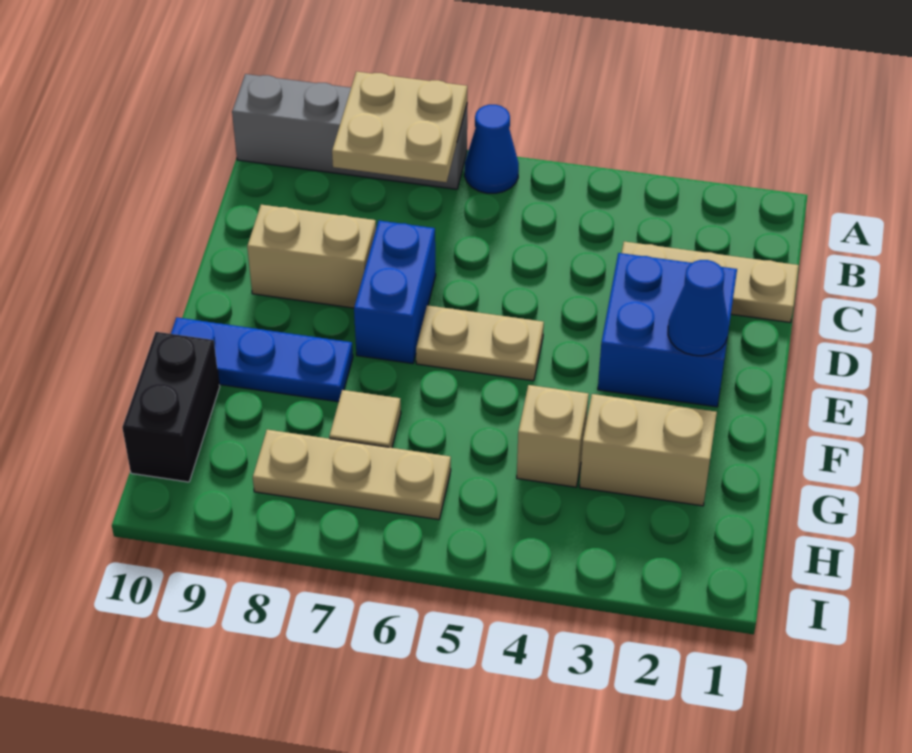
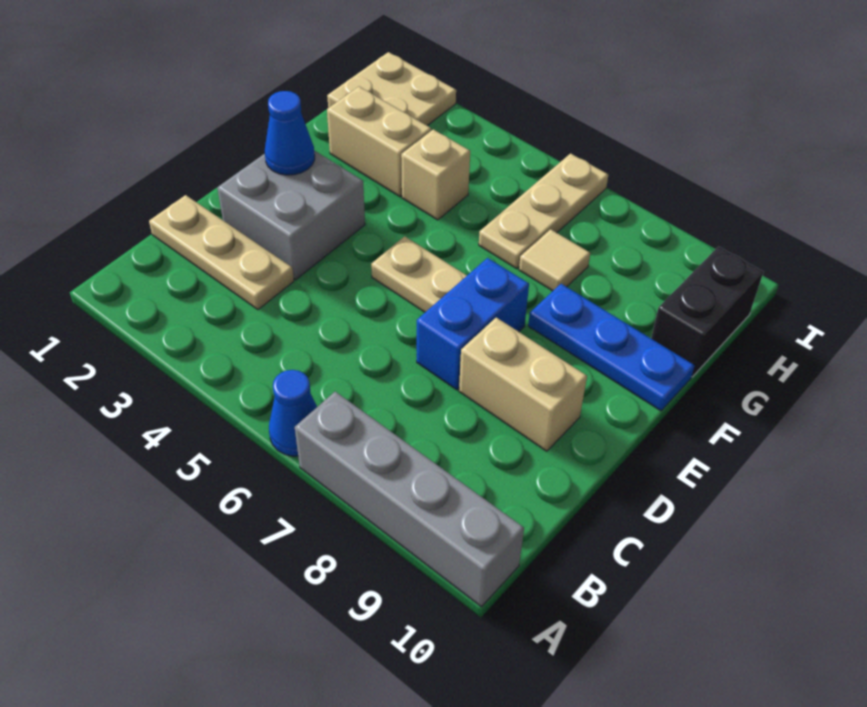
tan plate A7:B8 level 2 -> tan plate H1:I2 level 1
blue brick D2:E3 level 1 -> grey brick D2:E3 level 1
tan plate H6:H8 level 1 -> tan plate G6:I6 level 1

